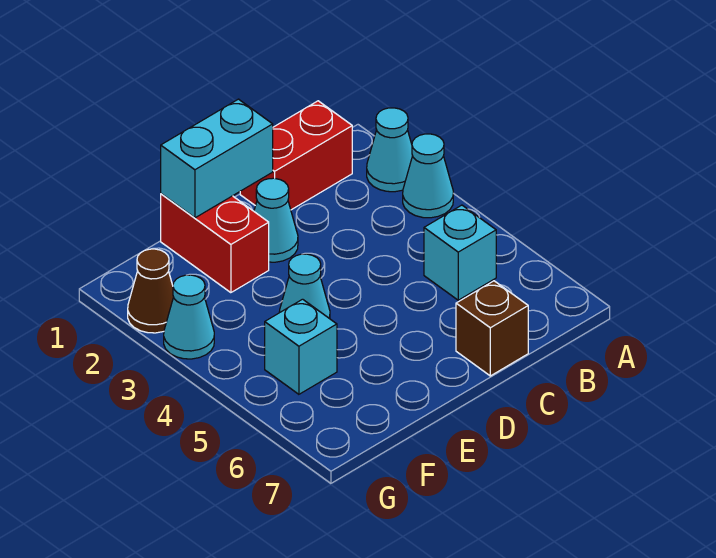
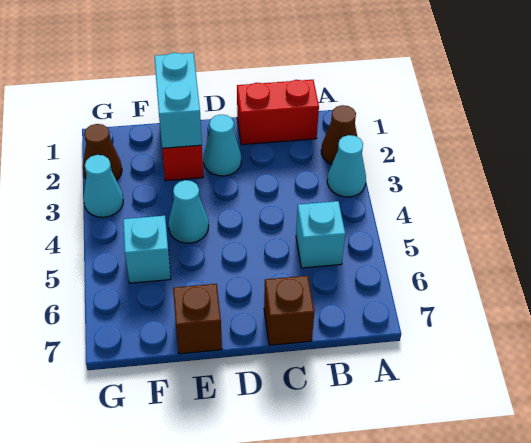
cyan cone A2 level 1 -> brown cone A2 level 1
cyan brick D1:E1 level 2 -> cyan brick E1:E2 level 2
none -> brown brick E7 level 1

